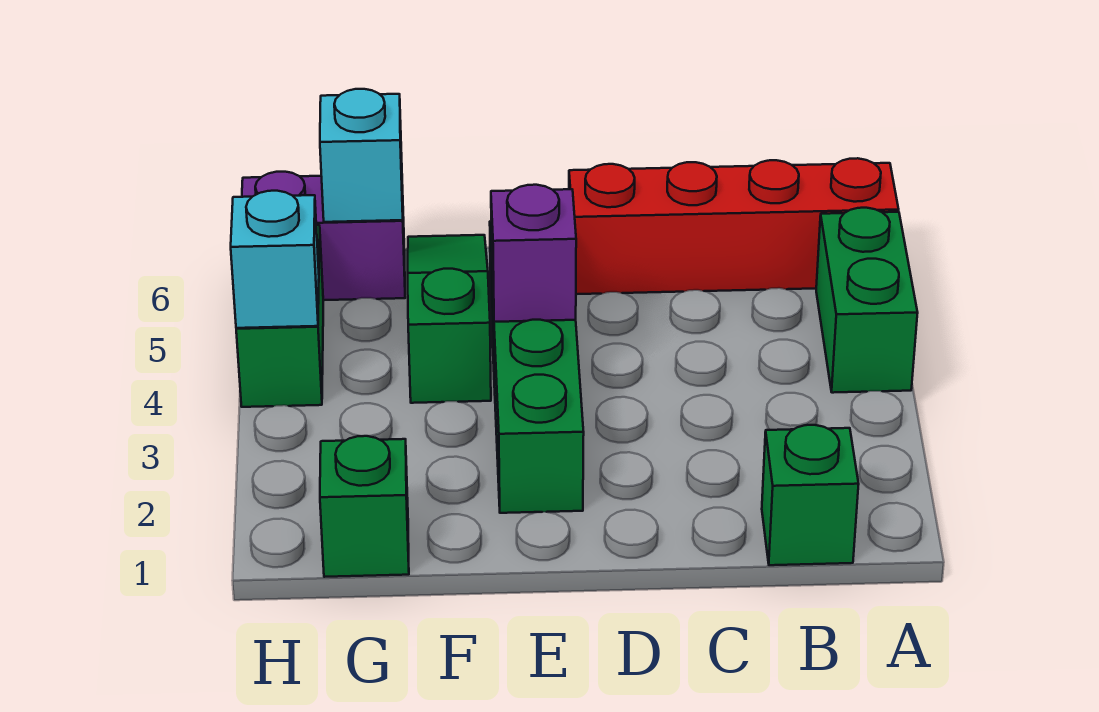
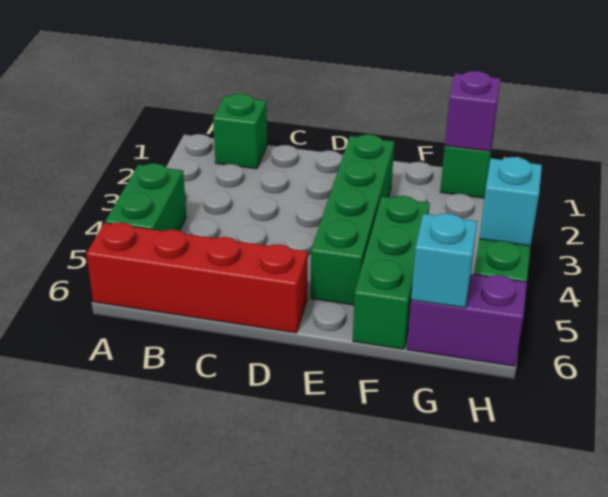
purple brick E4 level 2 -> purple brick G1 level 2
green slope F4:F6 level 1 top 4 -> green brick F4:F6 level 1

